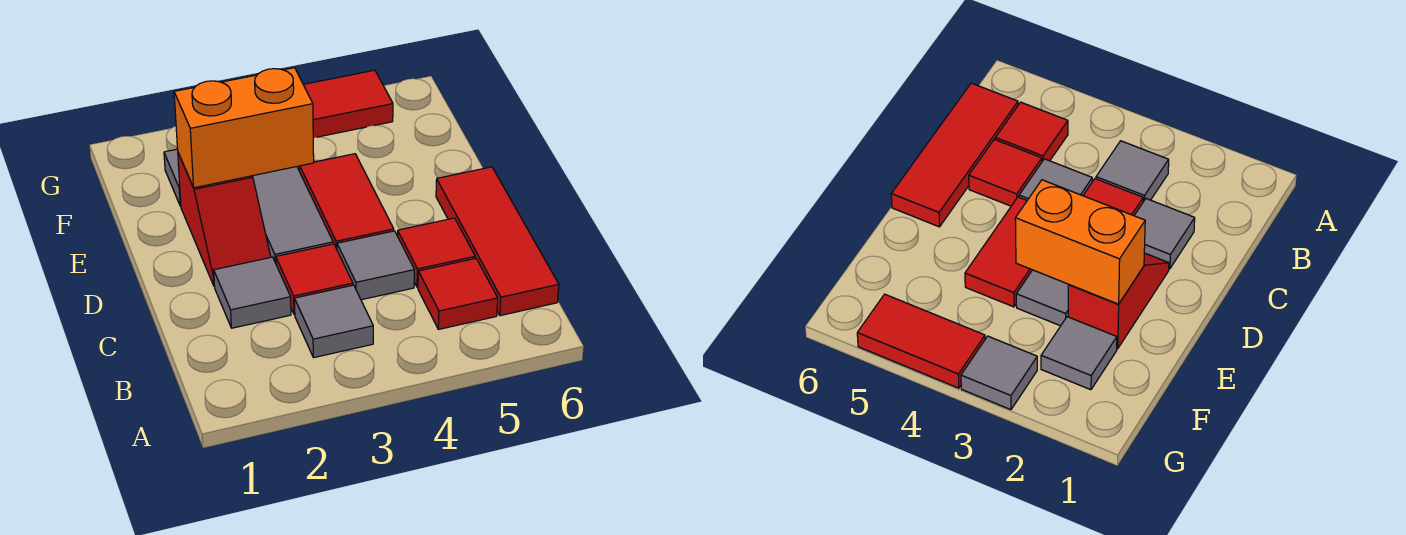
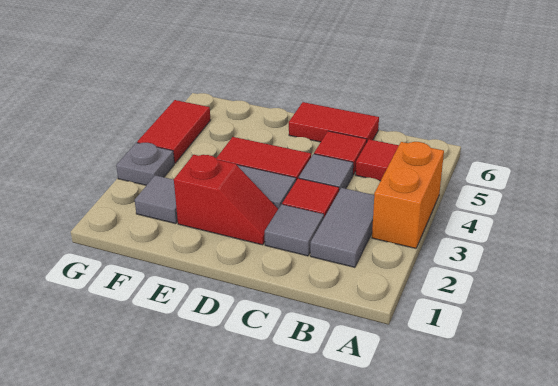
grey tile B3 level 1 -> grey tile B2:B3 level 1
red tile B6:D6 level 1 -> red tile C6:D6 level 1
orange brick E2:E3 level 2 -> orange brick A3:A4 level 1
grey tile G3 level 1 -> grey plate G3 level 1

